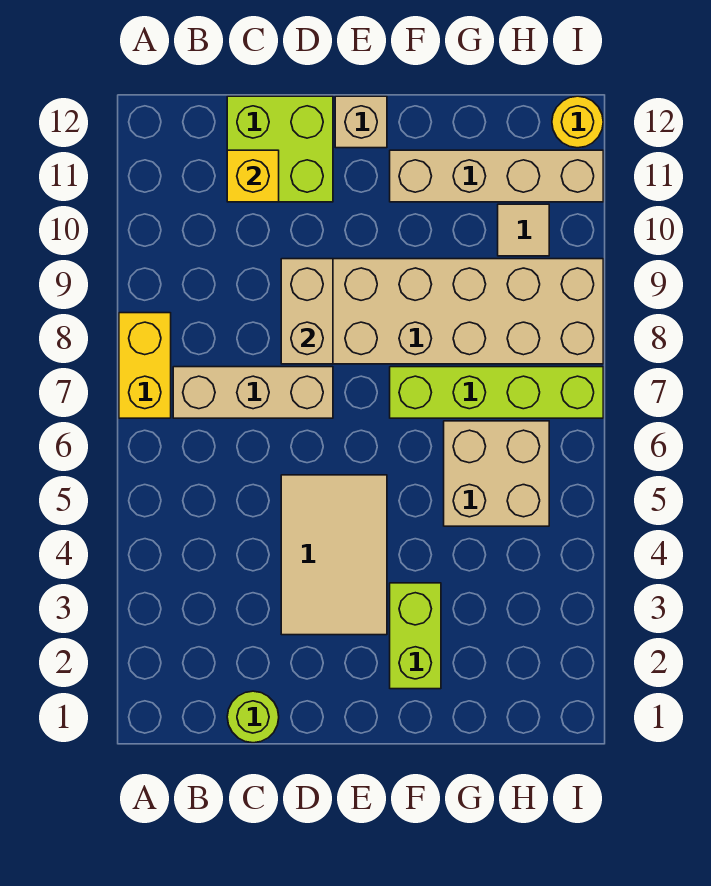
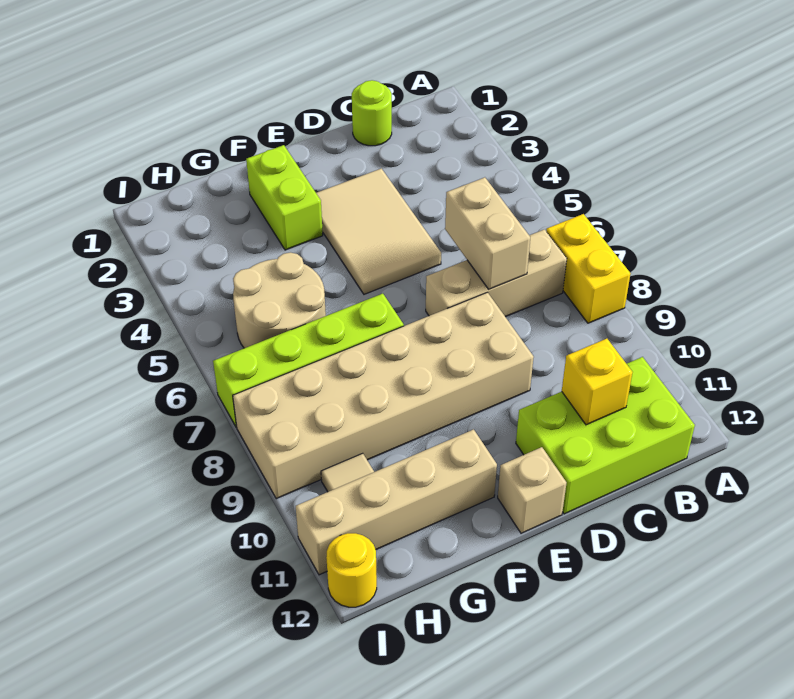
lime brick C11:D12 level 1 -> lime brick B11:D12 level 1
tan brick D8:D9 level 2 -> tan brick C6:C7 level 2
tan brick G5:H6 level 1 -> tan round brick G5:H6 level 1

